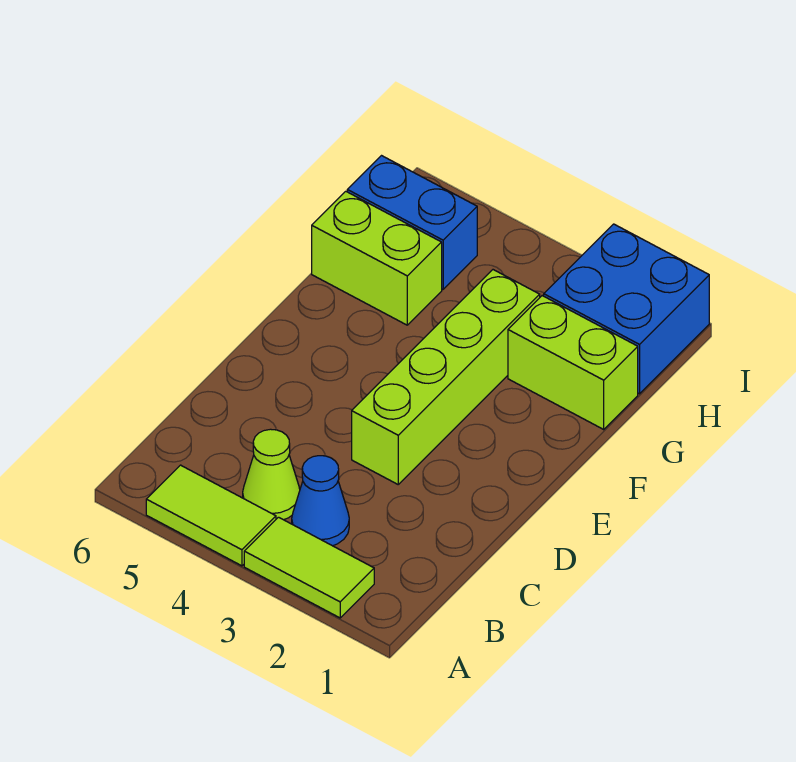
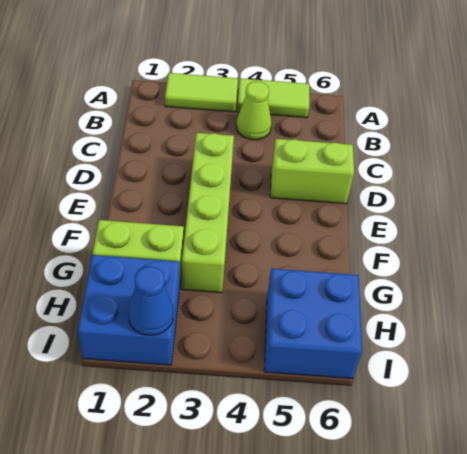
blue cone B3 level 1 -> blue cone I2 level 2
lime brick G5:G6 level 1 -> lime brick D5:D6 level 1
blue brick H5:H6 level 1 -> blue brick H5:I6 level 1

